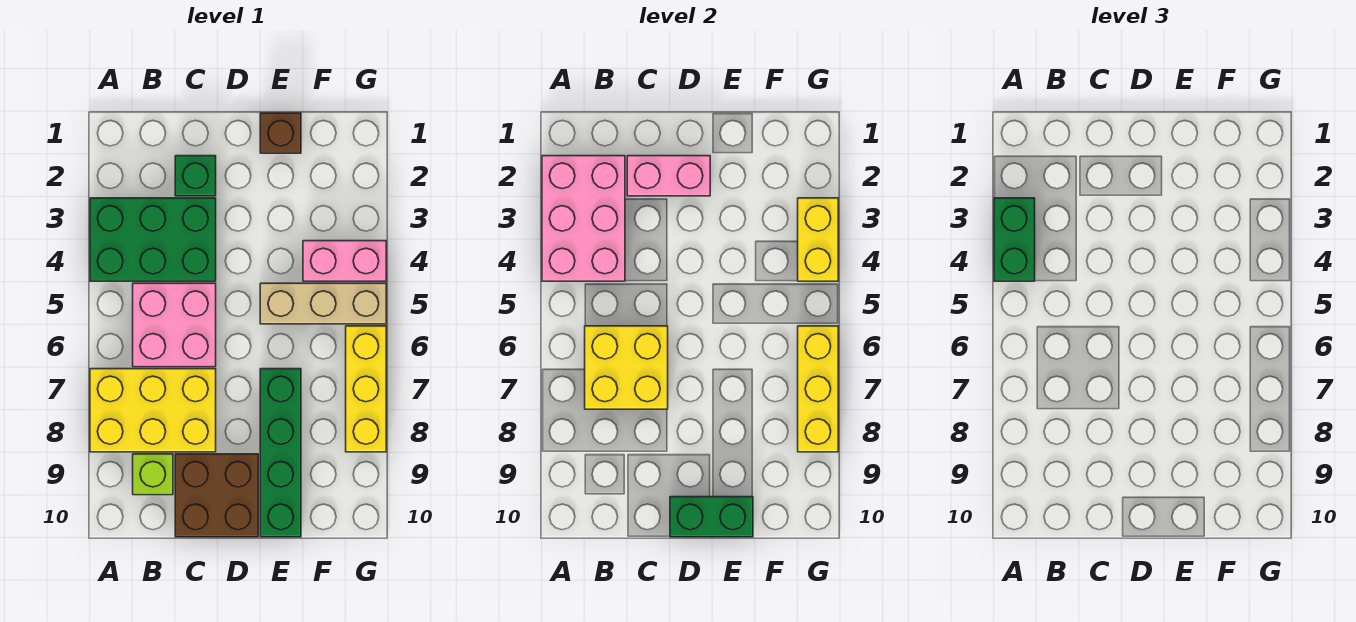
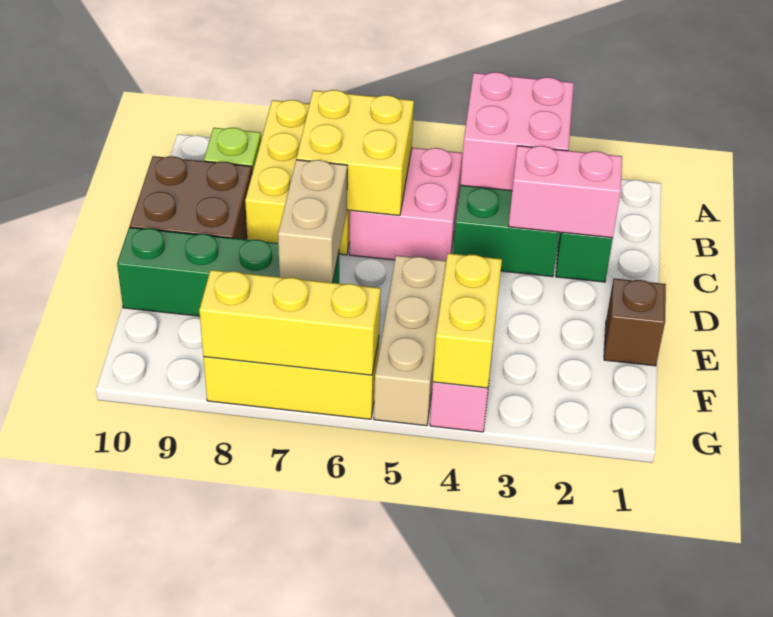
pink brick A2:B4 level 2 -> pink brick A3:B4 level 2
green brick A3:A4 level 3 -> none
pink brick C2:D2 level 2 -> pink brick C2:C3 level 2
none -> tan brick D7:E7 level 2
green brick D10:E10 level 2 -> none
yellow brick G3:G4 level 2 -> yellow brick F4:G4 level 2

